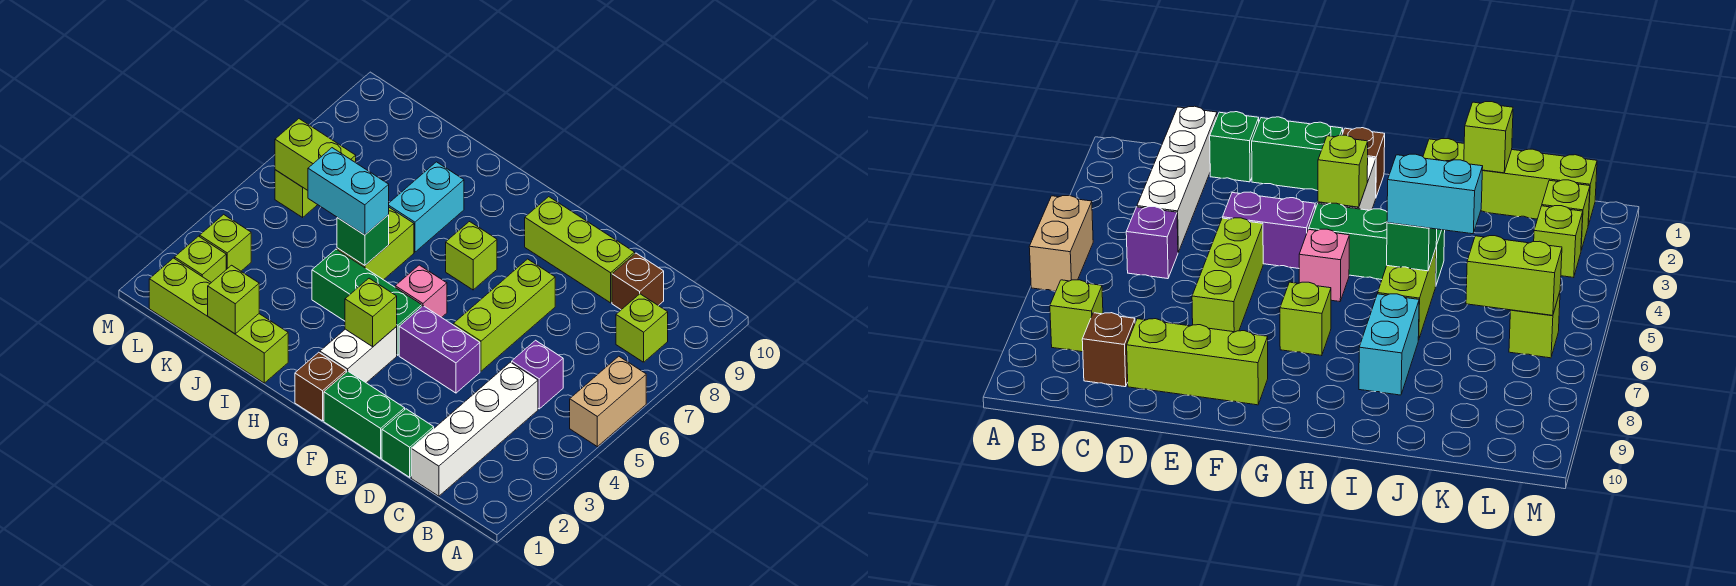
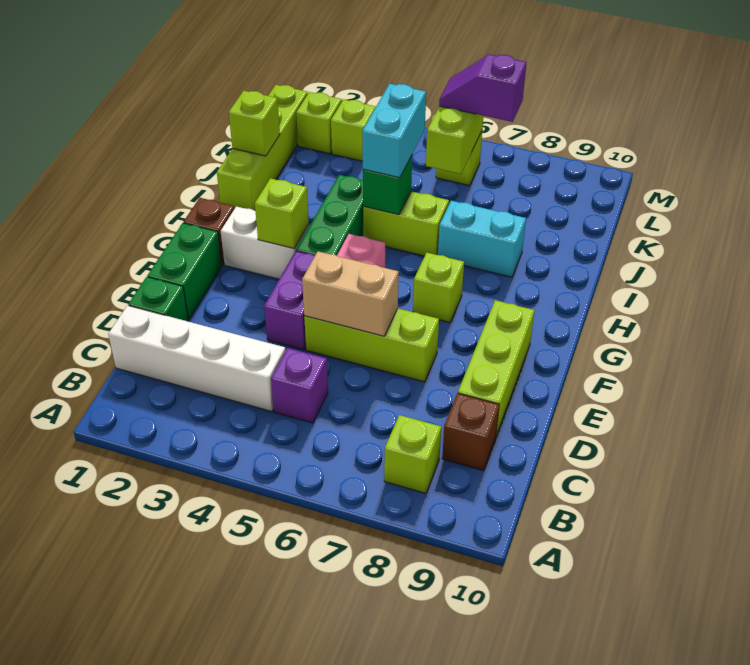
tan brick A5:A6 level 1 -> tan brick E5:E6 level 2
none -> purple slope L6:L7 level 3 top 7

